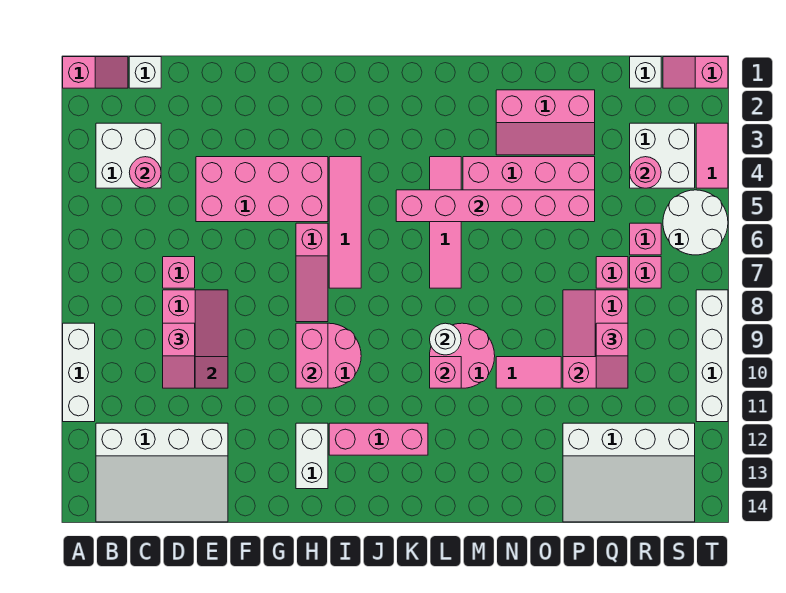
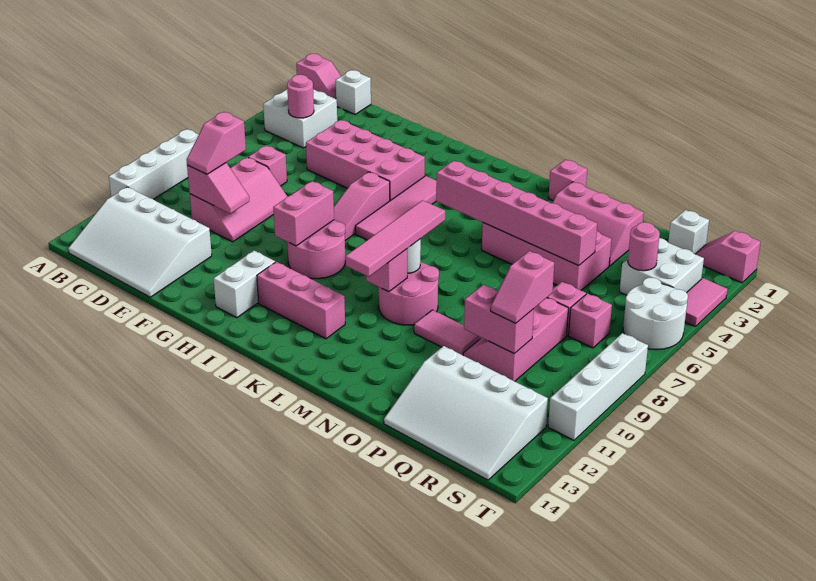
white brick A9:A11 level 1 -> white brick A8:A11 level 1
pink tile L4:L7 level 1 -> pink tile L8:L11 level 3
pink brick R6 level 1 -> pink brick M1 level 1

